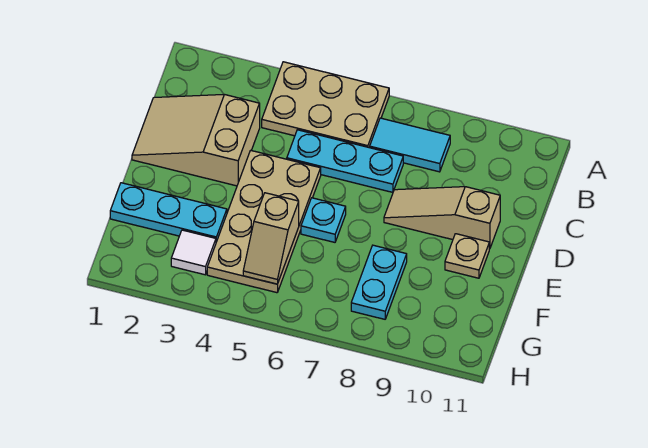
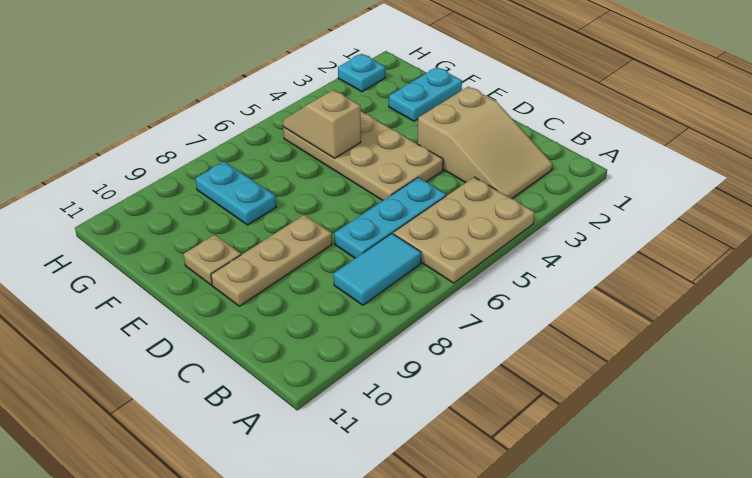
tan slope C1:D3 level 1 top 3 -> tan slope B2:D3 level 1 top D
tan slope D8:D10 level 1 top 10 -> tan plate D8:D10 level 1
cyan plate E6 level 1 -> cyan plate H2 level 1
cyan plate F1:F3 level 1 -> cyan plate F1:F2 level 1
white tile G3 level 1 -> none

